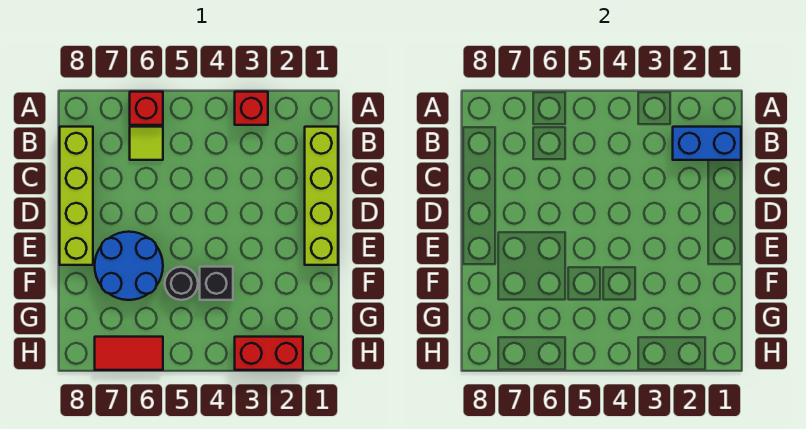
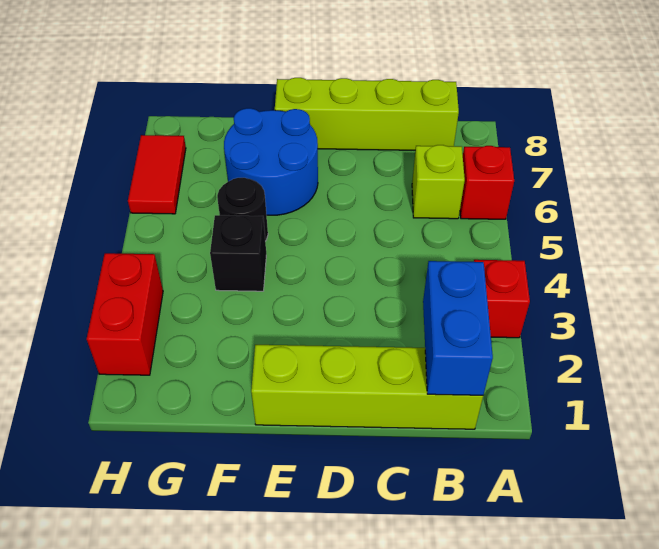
lime tile B6 level 1 -> lime brick B6 level 1

